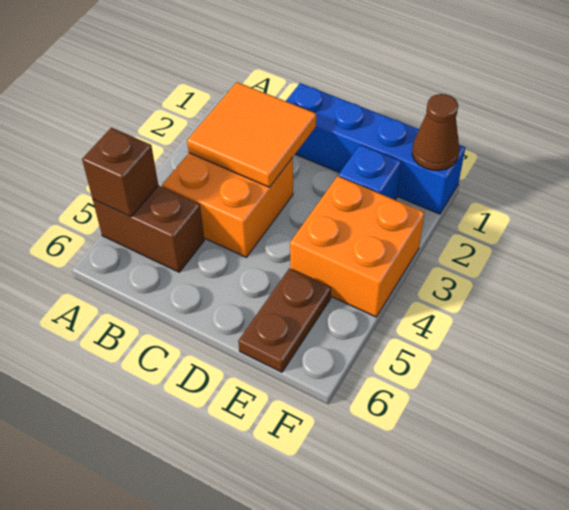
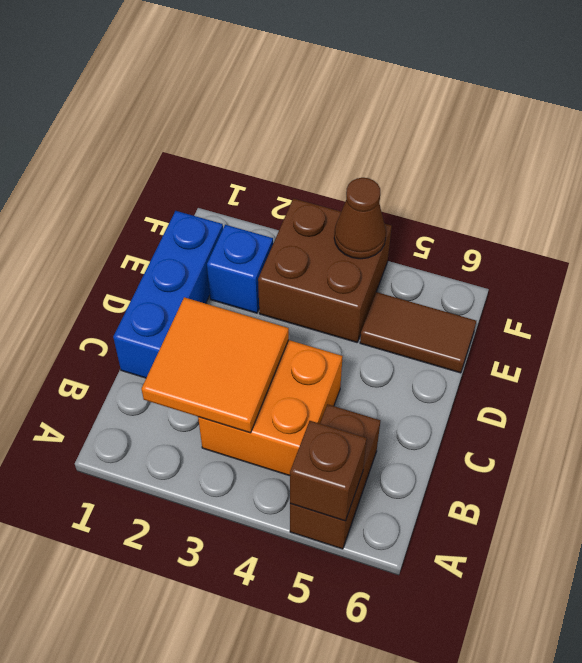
blue brick C1:F1 level 1 -> blue brick C1:E1 level 1
orange brick E3:F4 level 1 -> brown brick E3:F4 level 1
brown plate E5:E6 level 1 -> brown tile E5:E6 level 1
brown cone F1 level 2 -> brown cone F4 level 2

